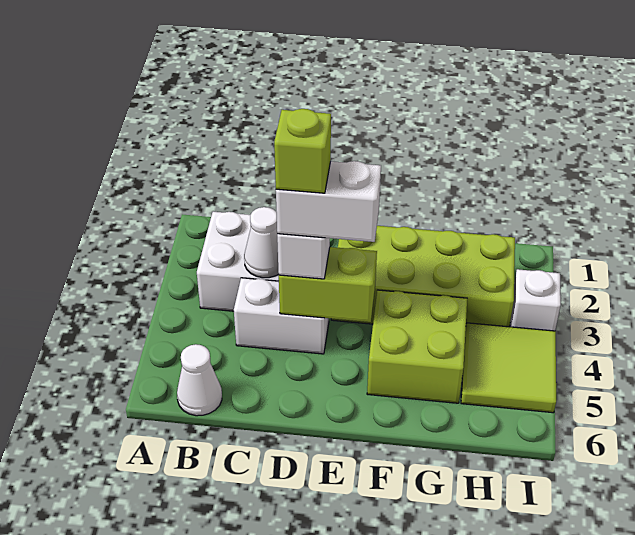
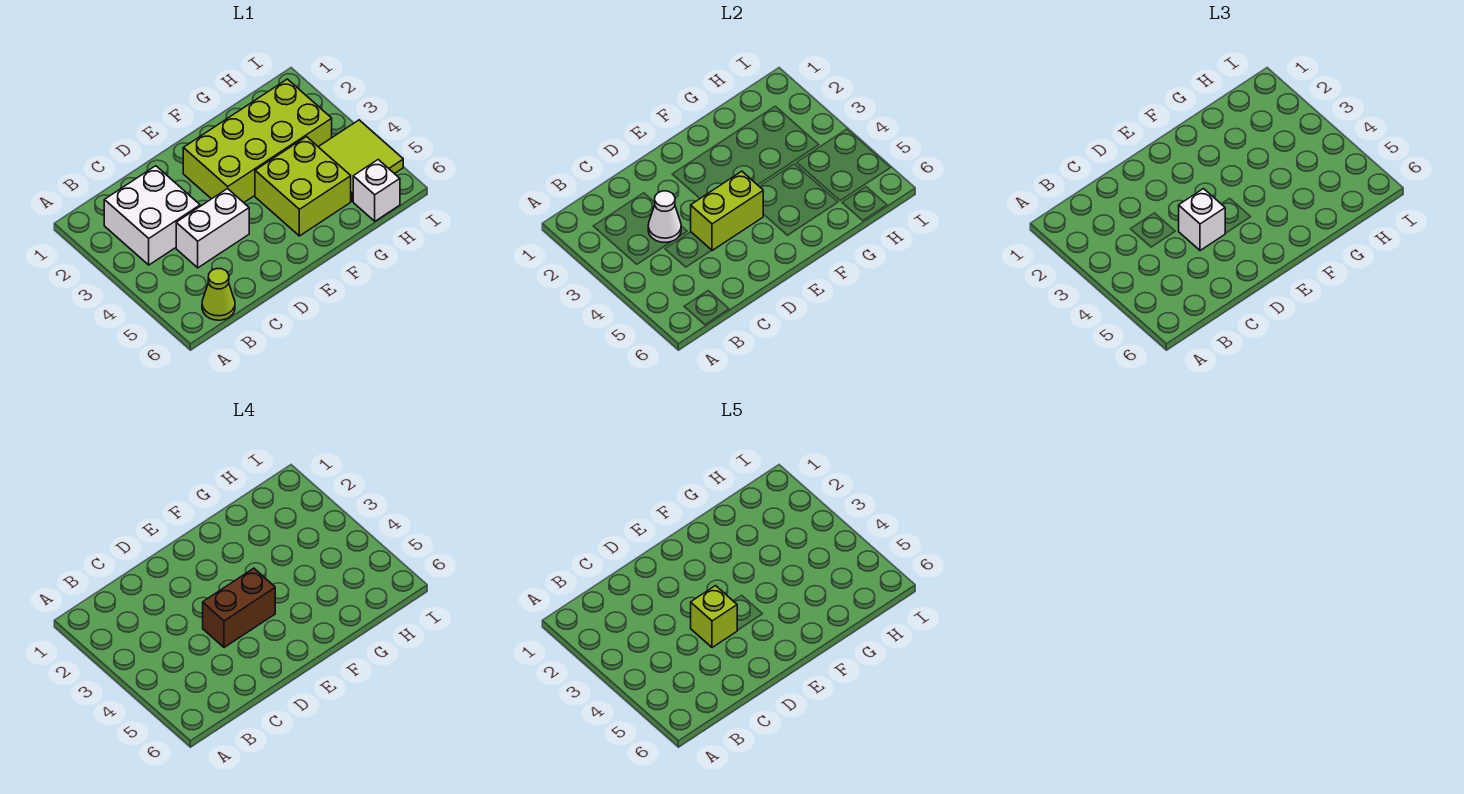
white cone B6 level 1 -> lime cone B6 level 1
white brick D4:E4 level 4 -> brown brick D4:E4 level 4
white brick I3 level 1 -> white brick H6 level 1

